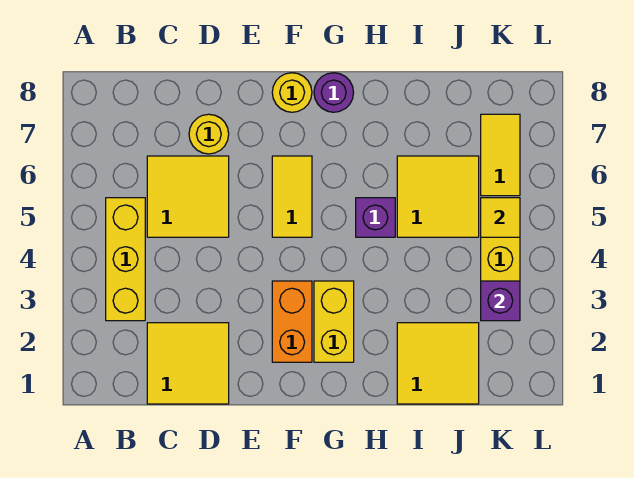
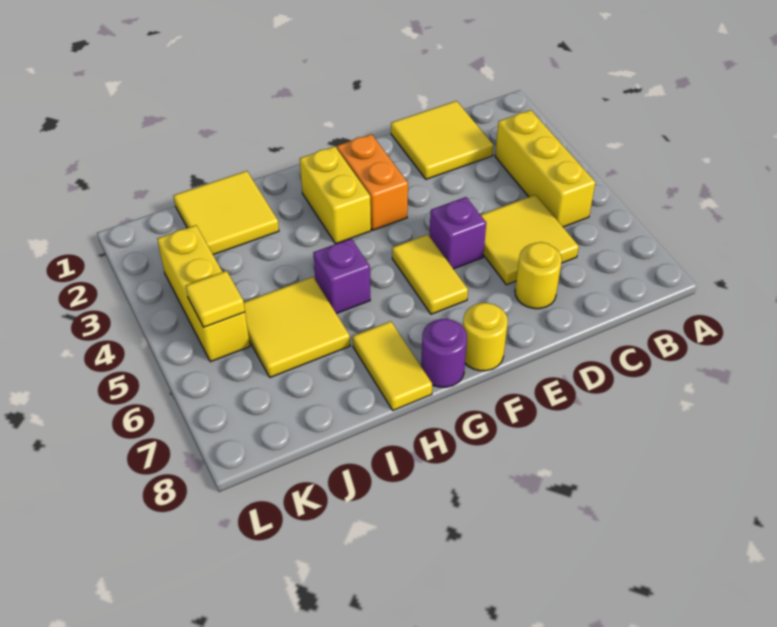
purple brick K3 level 2 -> purple brick E5 level 1
yellow tile K6:K7 level 1 -> yellow tile H7:H8 level 1

